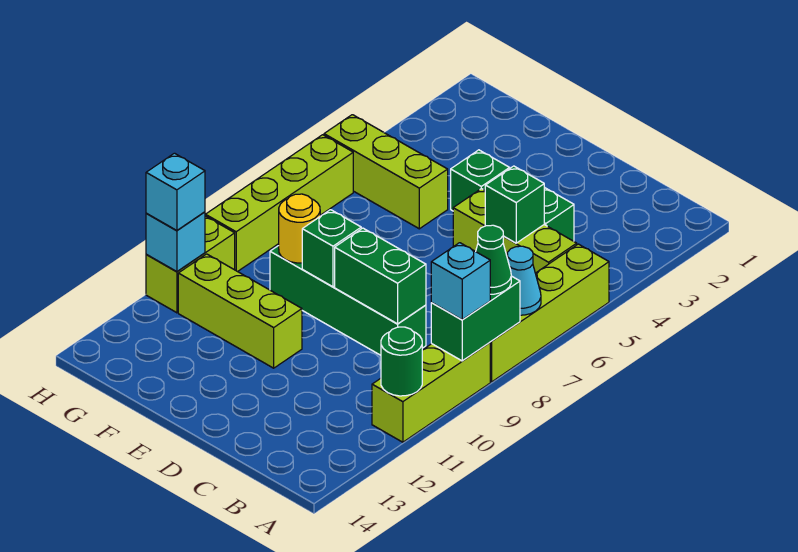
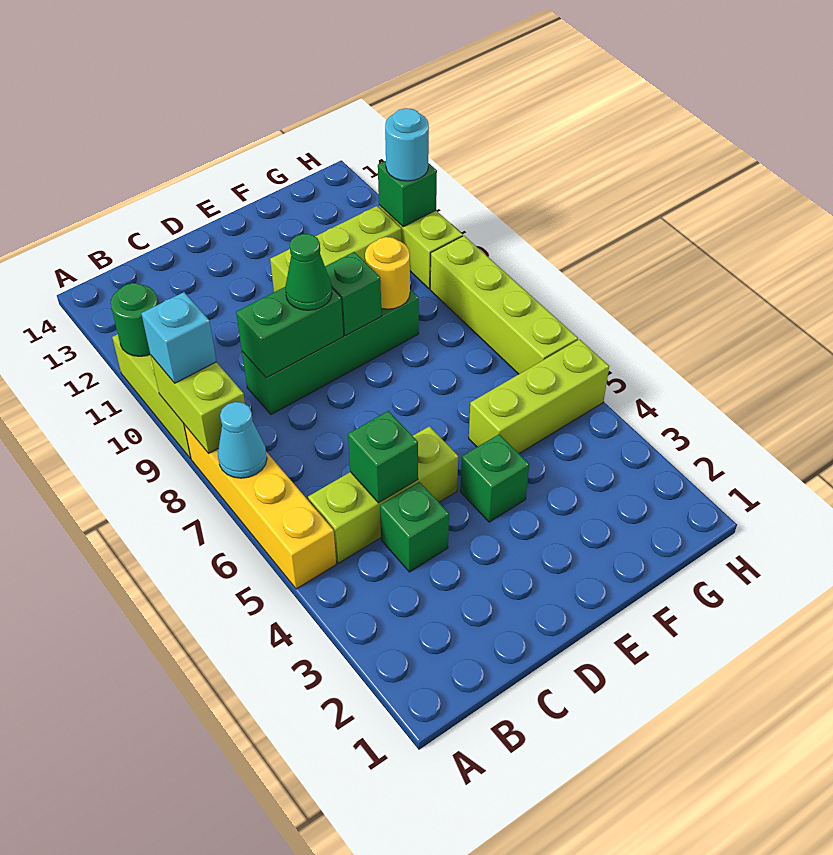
lime brick A5:A8 level 1 -> yellow brick A5:A8 level 1
green brick A8:A9 level 2 -> lime brick A8:A9 level 2
green cone A8 level 3 -> green cone D9 level 3
cyan brick H11 level 2 -> green brick H11 level 2
cyan brick H11 level 3 -> cyan round brick H11 level 3

